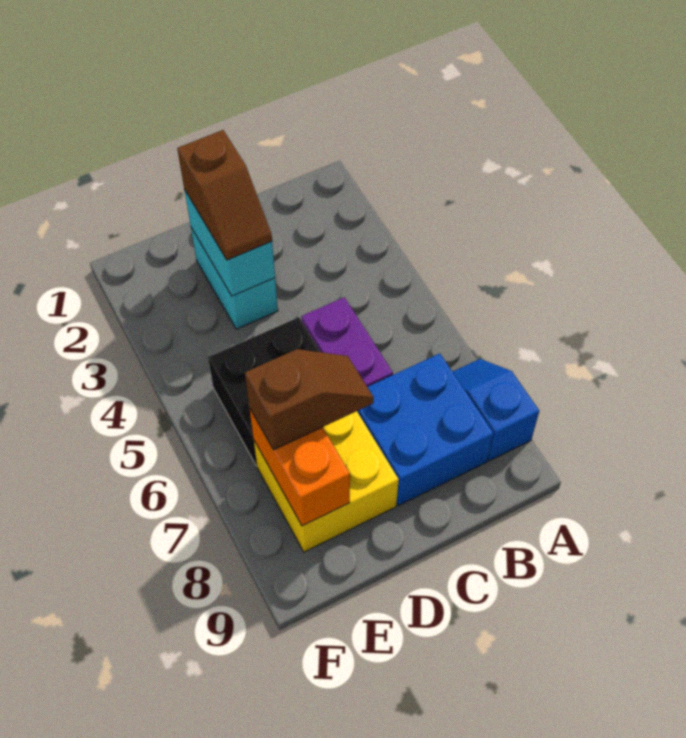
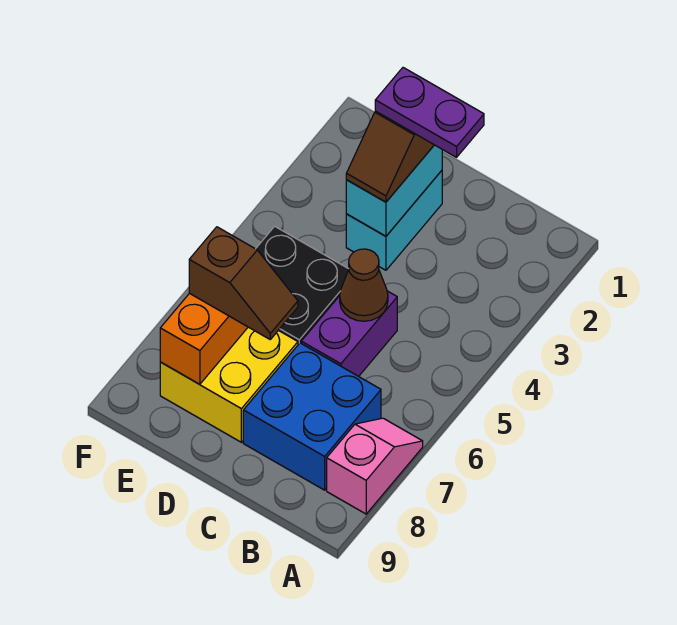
blue slope A7:A8 level 1 top 8 -> pink slope A7:A8 level 1 top 8
none -> purple plate C2:D2 level 4
none -> brown cone C5 level 2

